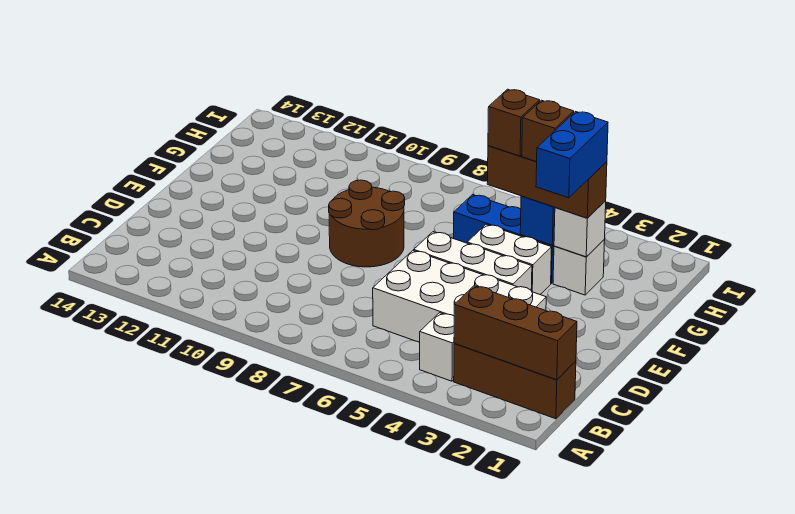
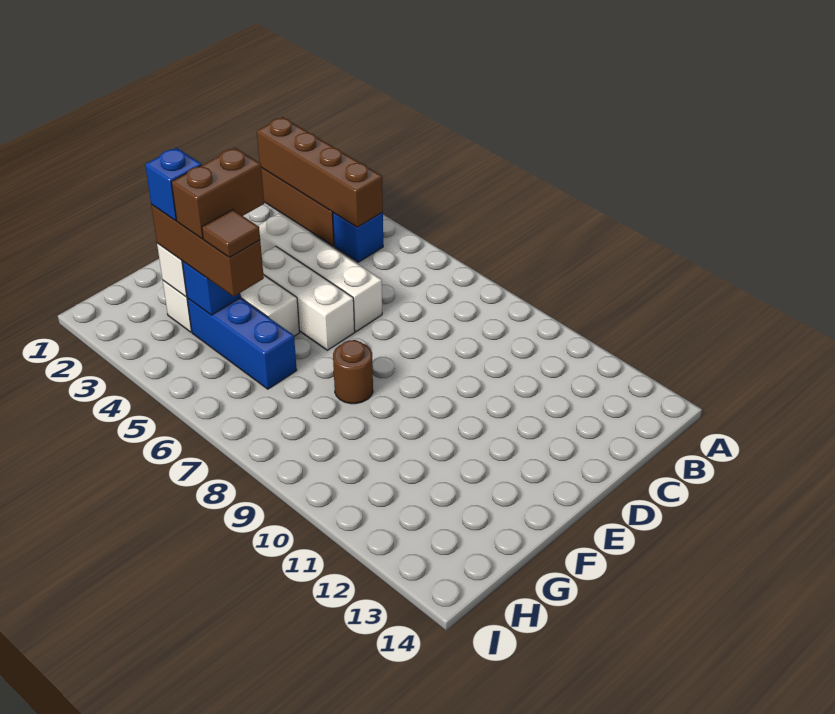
brown brick B1:B3 level 2 -> brown brick B1:B4 level 2
white brick B4 level 1 -> blue brick B4 level 1
white brick C3:D6 level 1 -> white brick D3:D6 level 1
brown round brick E8:F9 level 1 -> brown round brick F8 level 1
blue brick F3:G3 level 4 -> blue brick G3 level 4
brown brick G4 level 4 -> brown brick F4:G4 level 4
brown brick G5 level 4 -> brown tile G5 level 4

